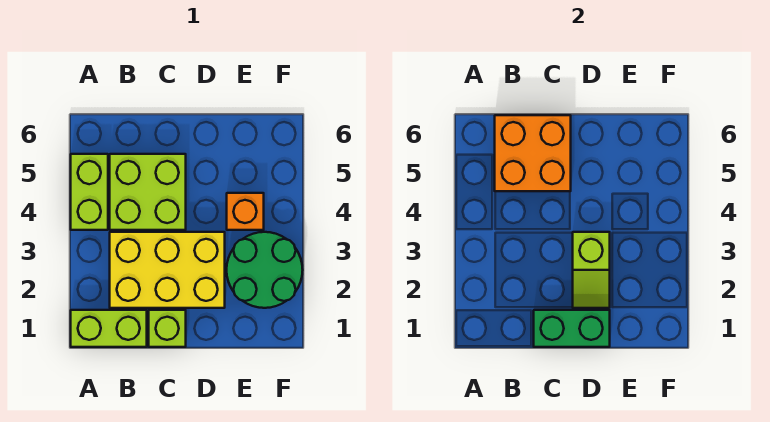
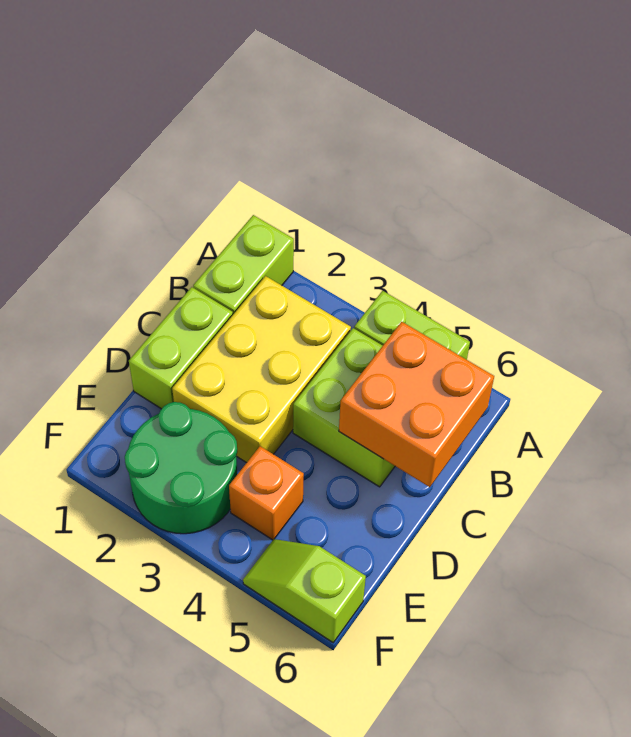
lime brick C1 level 1 -> lime brick C1:D1 level 1
green brick C1:D1 level 2 -> none
lime slope D2:D3 level 2 top 3 -> lime slope F5:F6 level 1 top 6

